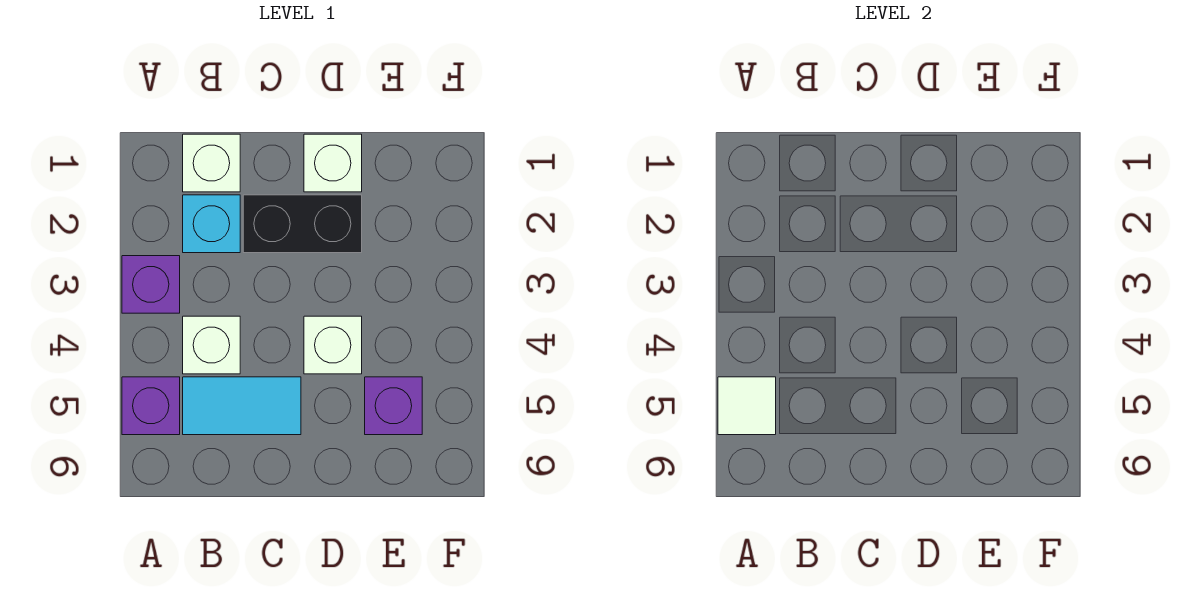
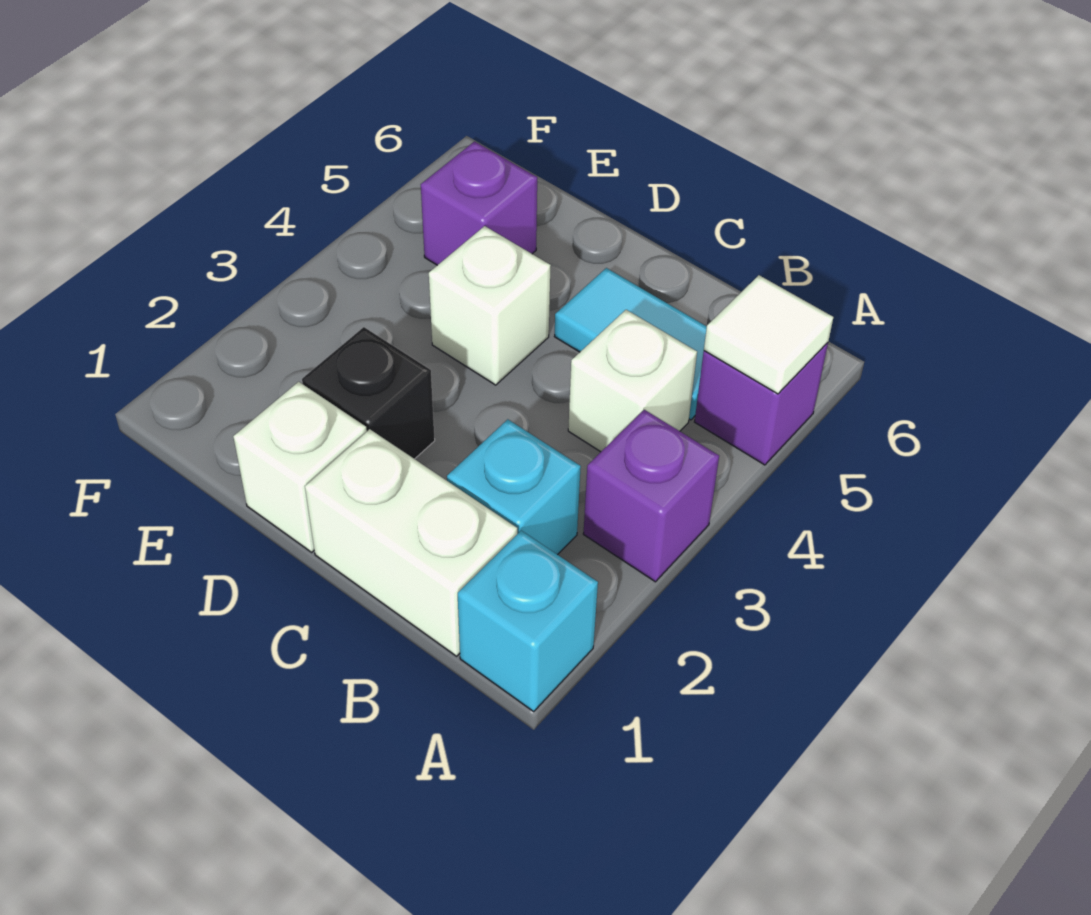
none -> cyan brick A1 level 1
white brick B1 level 1 -> white brick B1:C1 level 1
black brick C2:D2 level 1 -> black brick D2 level 1

